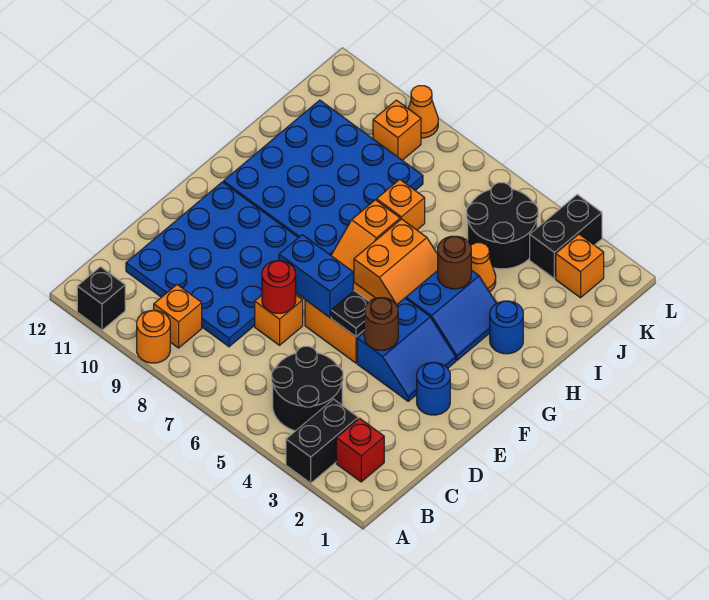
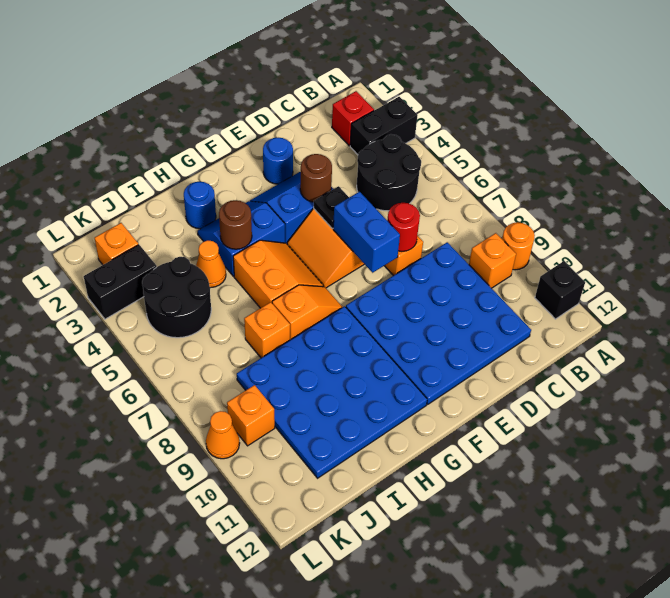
orange slope G5:H6 level 1 top 6 -> orange slope G5:H6 level 1 top H

